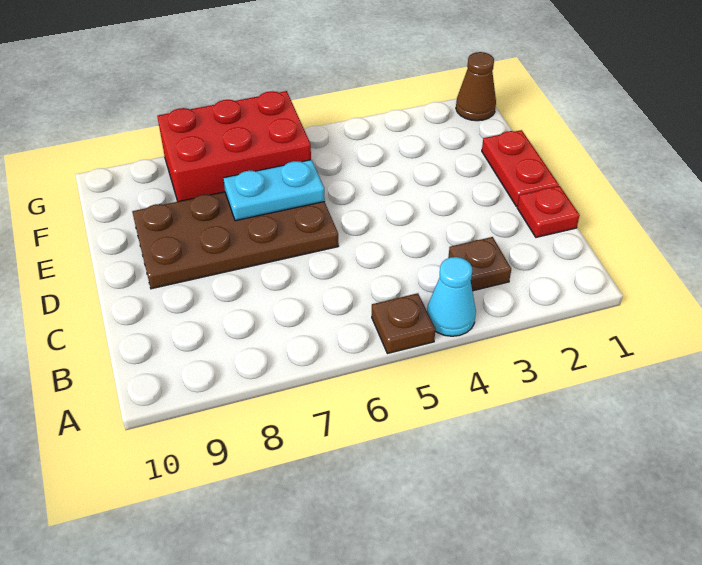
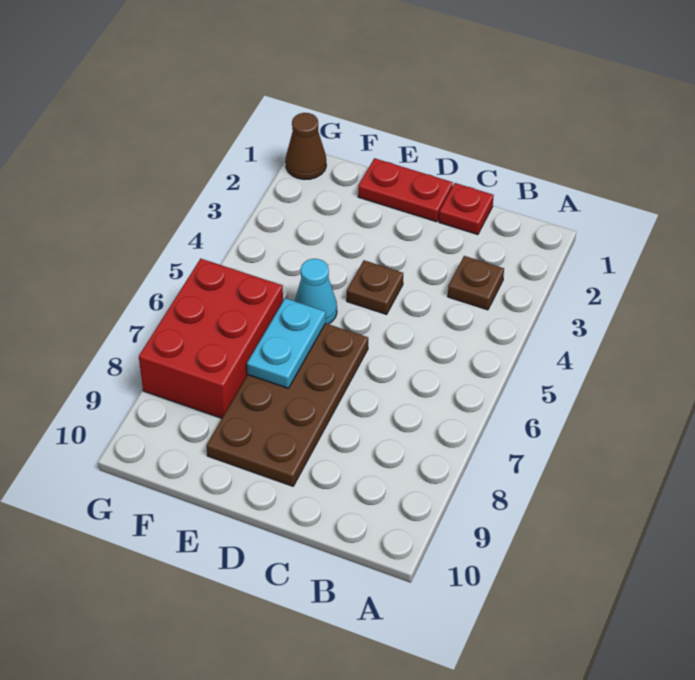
cyan cone A4 level 1 -> cyan cone E5 level 1
brown plate A5 level 1 -> brown plate D4 level 1

